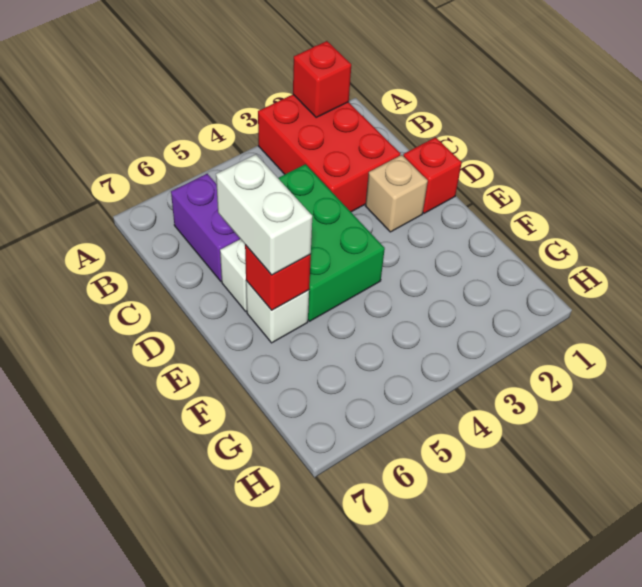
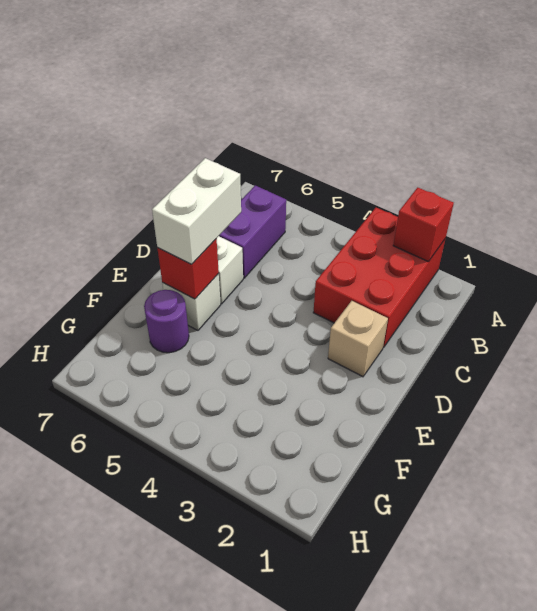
green brick C4:E5 level 1 -> none
red brick D1 level 1 -> none
none -> purple round brick F6 level 1

